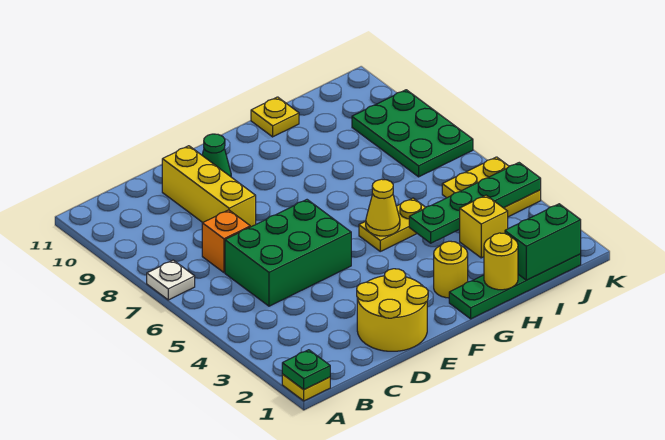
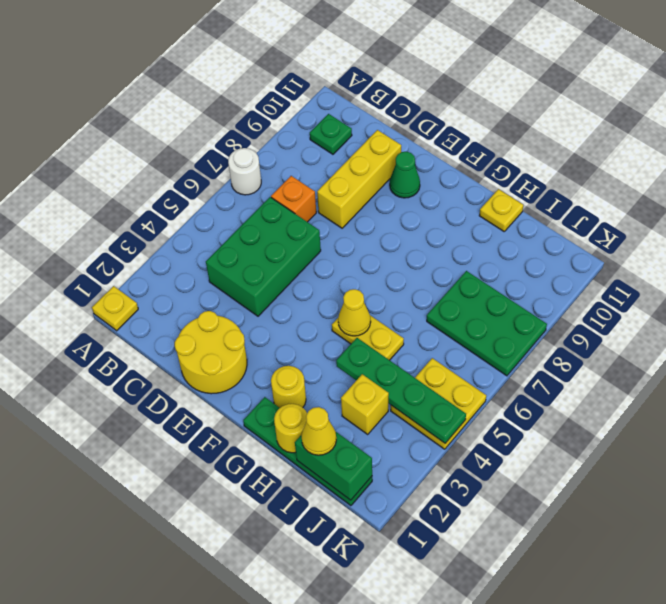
green plate A1 level 2 -> green plate B10 level 1
white plate A7 level 1 -> white round brick A7 level 1
green brick C5:E6 level 1 -> green brick C4:D6 level 1
none -> yellow cone I1 level 3
green plate J7:K9 level 1 -> green plate I7:K8 level 1

